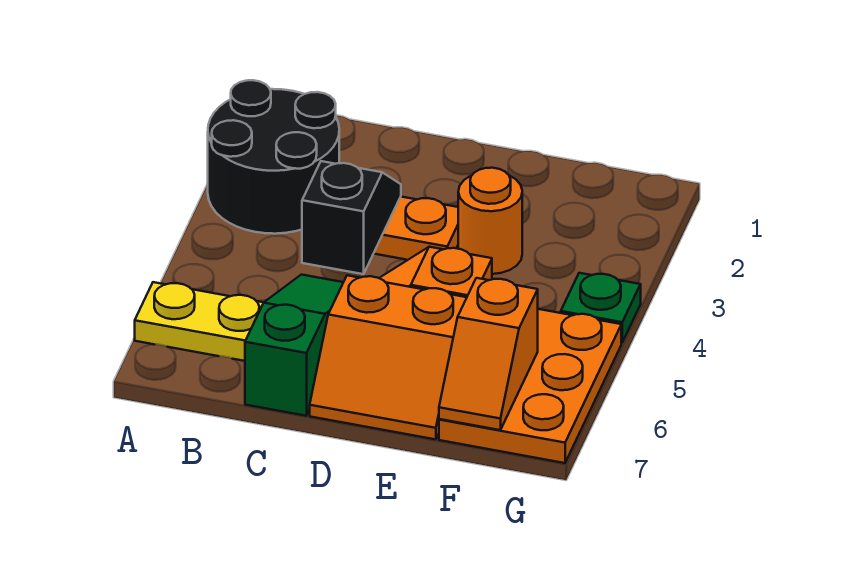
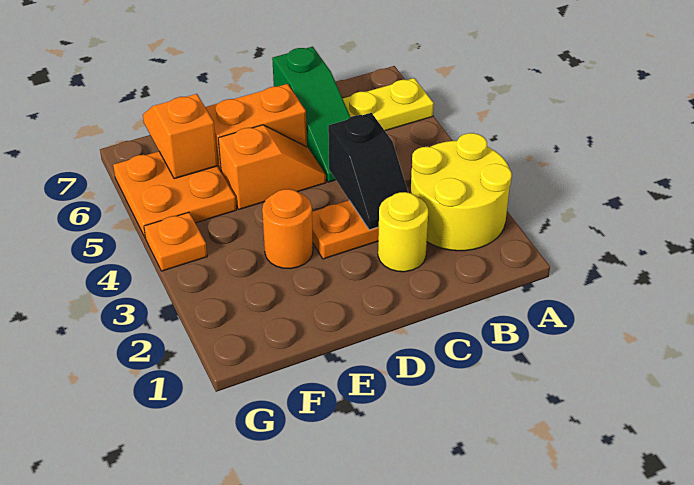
black round brick A2:B3 level 1 -> yellow round brick A2:B3 level 1
none -> yellow round brick C2 level 1
orange plate F5:G7 level 1 -> orange plate F5:G6 level 1
green plate G4 level 1 -> orange plate G4 level 1

